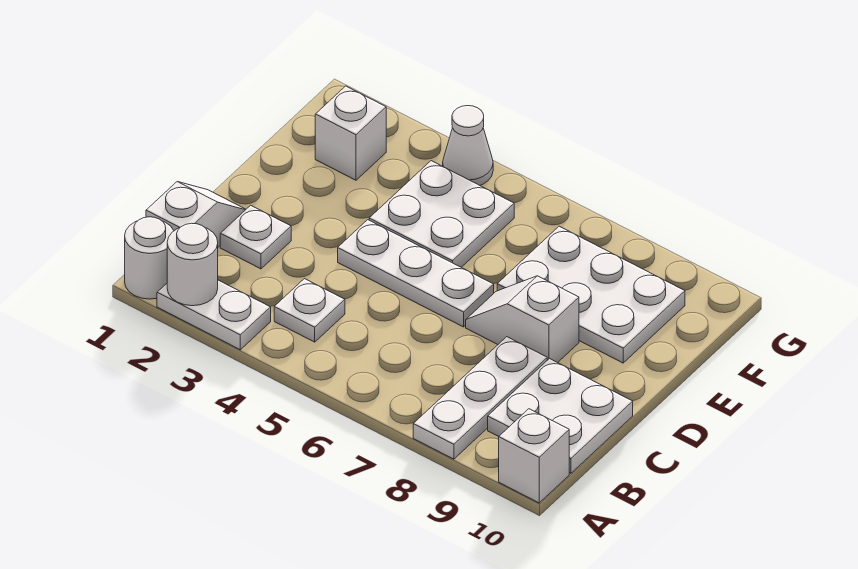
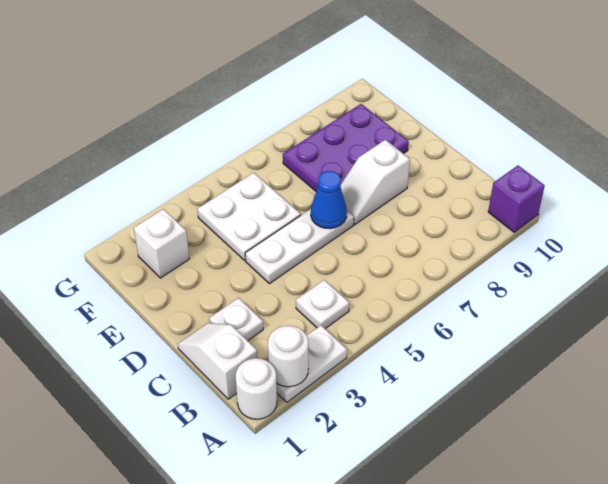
white plate A8:C8 level 1 -> none
white brick A10 level 1 -> purple brick A10 level 1
white plate B9:C10 level 1 -> none
none -> blue cone D6 level 2
white plate E7:F9 level 1 -> purple plate E7:F9 level 1
white cone G4 level 1 -> none

